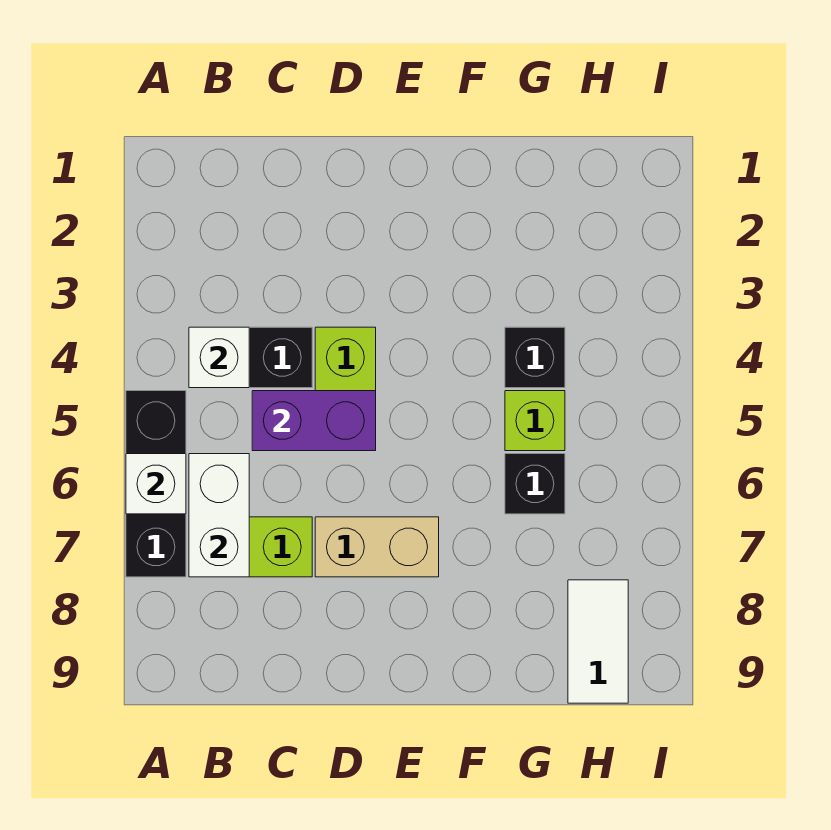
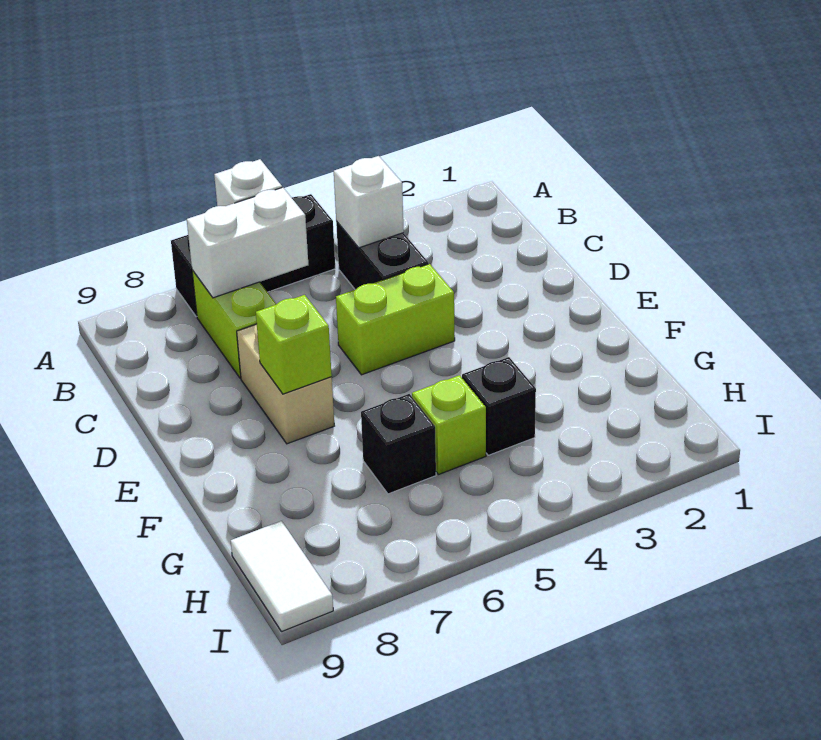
purple brick C5:D5 level 2 -> none
none -> lime brick E7 level 2
white tile H8:H9 level 1 -> white tile H9:I9 level 1

